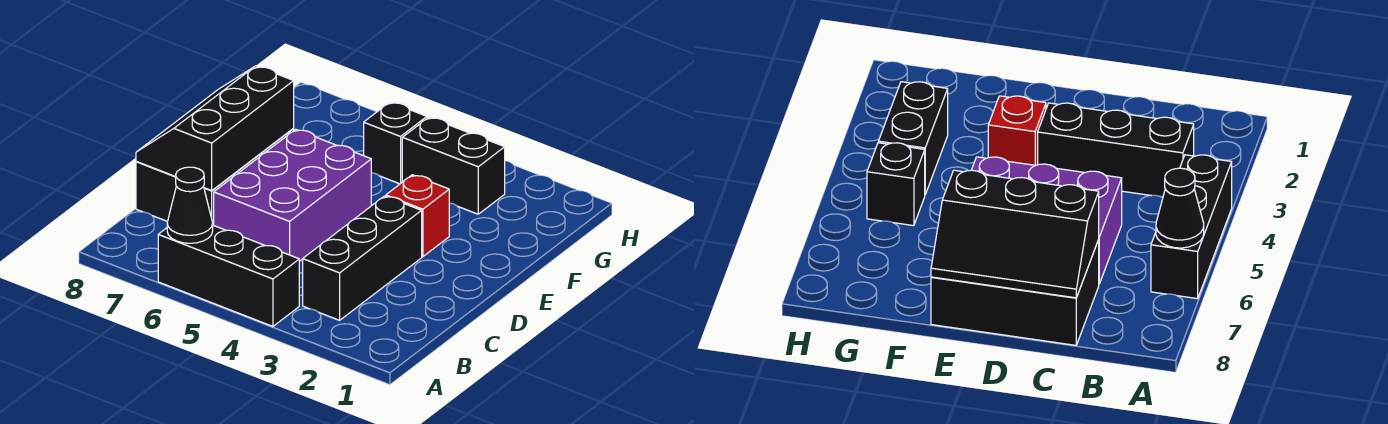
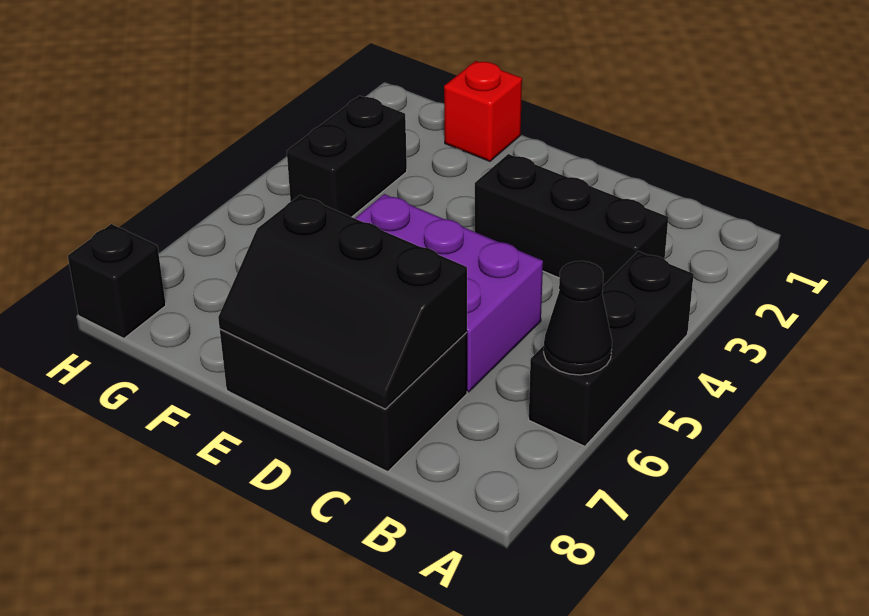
red brick E3 level 1 -> red brick F1 level 1
black brick G5 level 1 -> black brick H8 level 1

